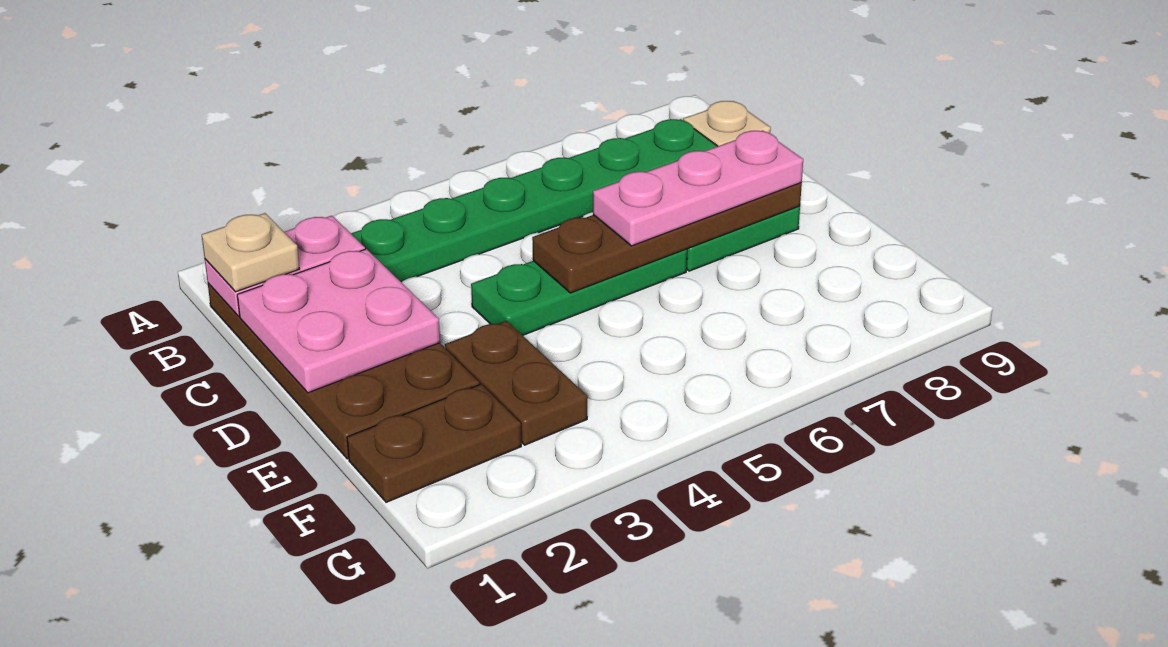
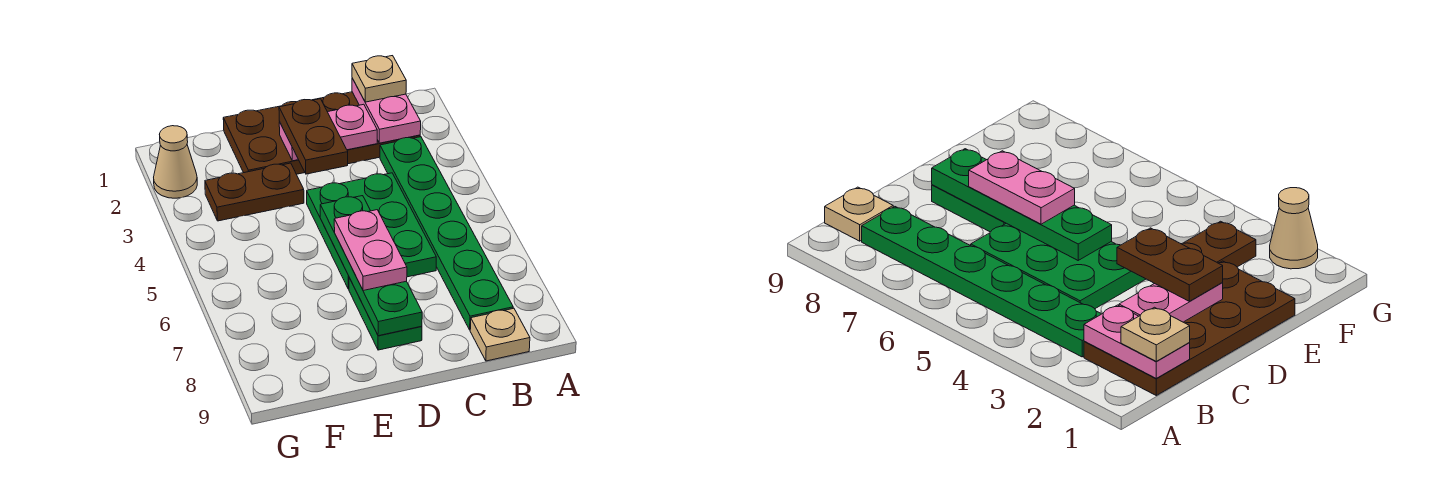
pink plate C1:D2 level 2 -> pink plate C2:D2 level 2
green plate D4:D6 level 1 -> green plate C4:D6 level 1
brown plate D5:D8 level 2 -> green plate D5:D8 level 2
pink plate D6:D8 level 3 -> pink plate D6:D7 level 3
brown plate F1:F2 level 1 -> brown plate D2:D3 level 3
none -> tan cone G2 level 1

